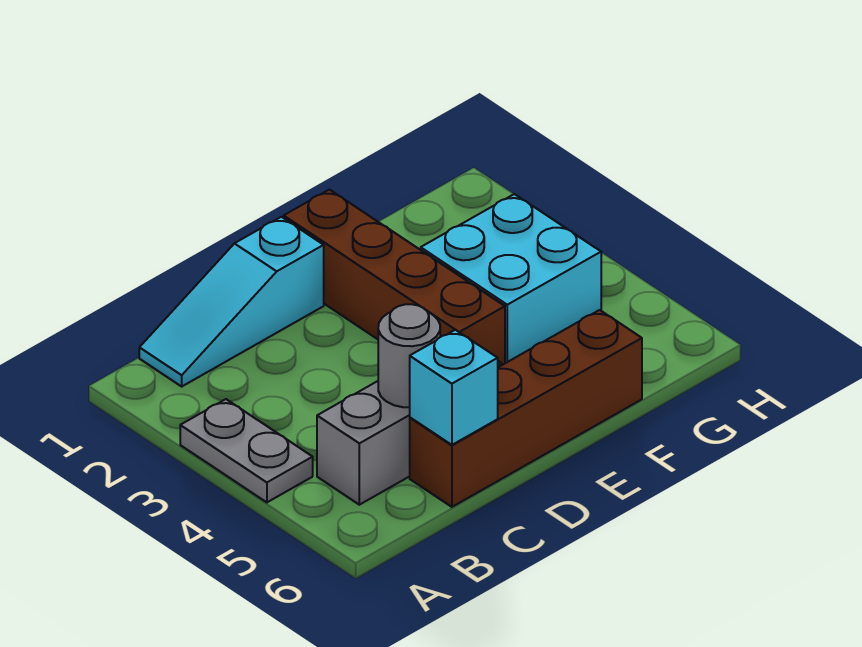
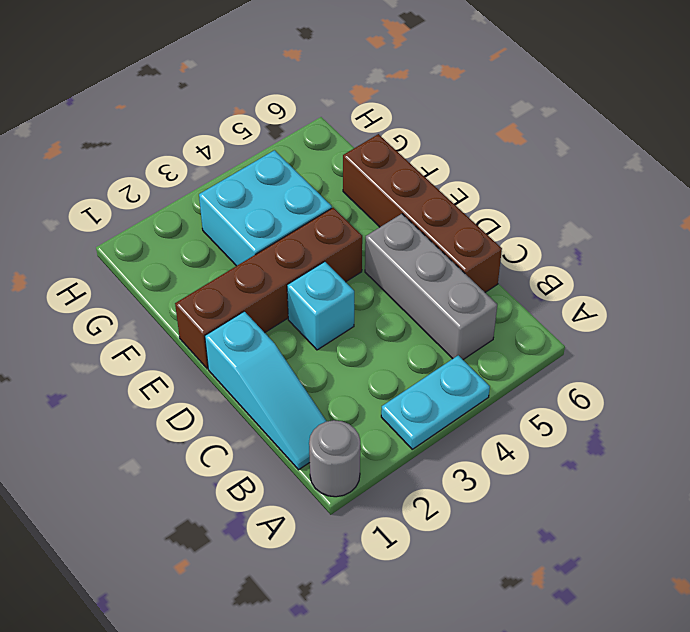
grey plate A3:A4 level 1 -> cyan plate A3:A4 level 1
grey round brick C5 level 2 -> grey round brick A1 level 1
cyan brick C6 level 2 -> cyan brick D3 level 1

